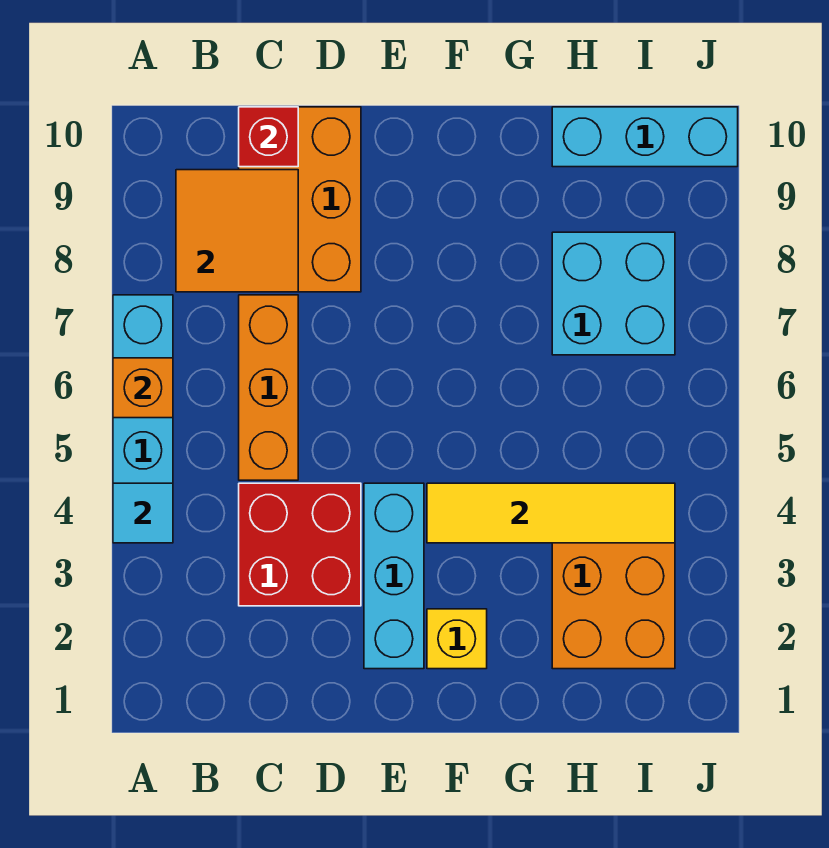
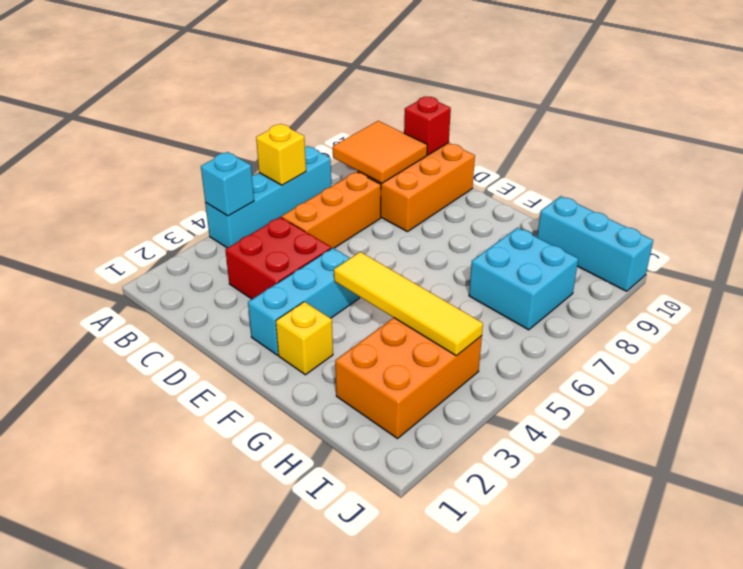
cyan tile A4 level 2 -> cyan brick A4 level 2
orange brick A6 level 2 -> yellow brick A6 level 2

